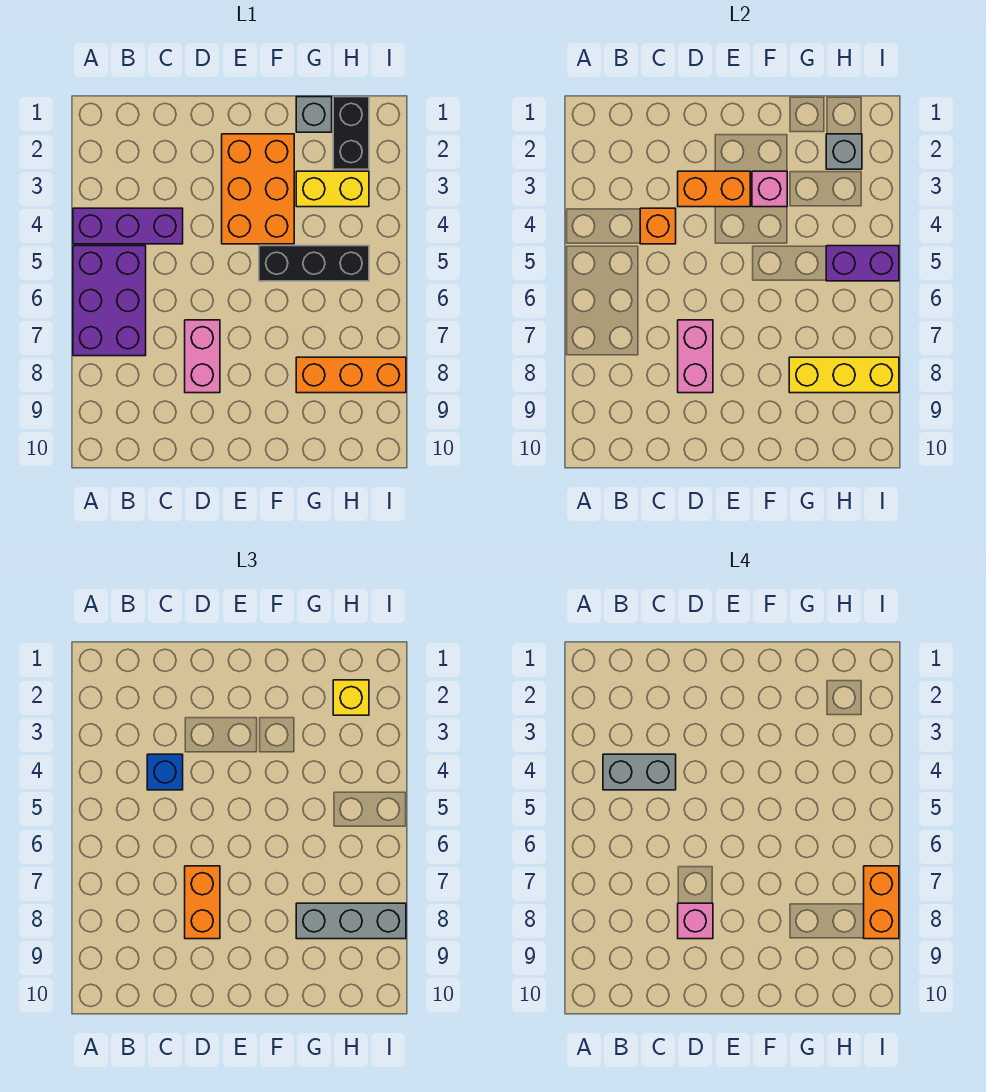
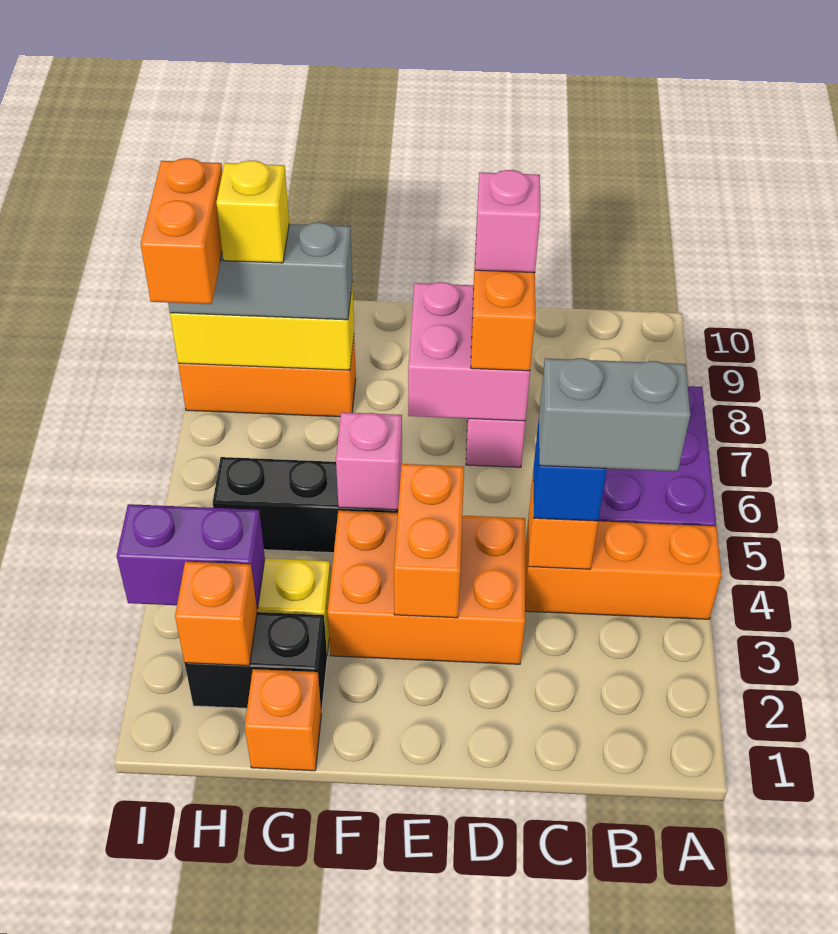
purple brick A4:C4 level 1 -> orange brick A4:C4 level 1
orange brick D3:E3 level 2 -> orange brick E3:E4 level 2
pink brick D7:D8 level 2 -> pink brick D7:E8 level 2
orange brick E2:F4 level 1 -> orange brick D3:F4 level 1
pink brick F3 level 2 -> pink brick F5 level 2
grey brick G1 level 1 -> orange brick G1 level 1
black brick H1:H2 level 1 -> black brick G2:H2 level 1
grey brick H2 level 2 -> orange brick H2 level 2
yellow brick H2 level 3 -> yellow brick H8 level 4
purple brick H5:I5 level 2 -> purple brick H3:I3 level 2

